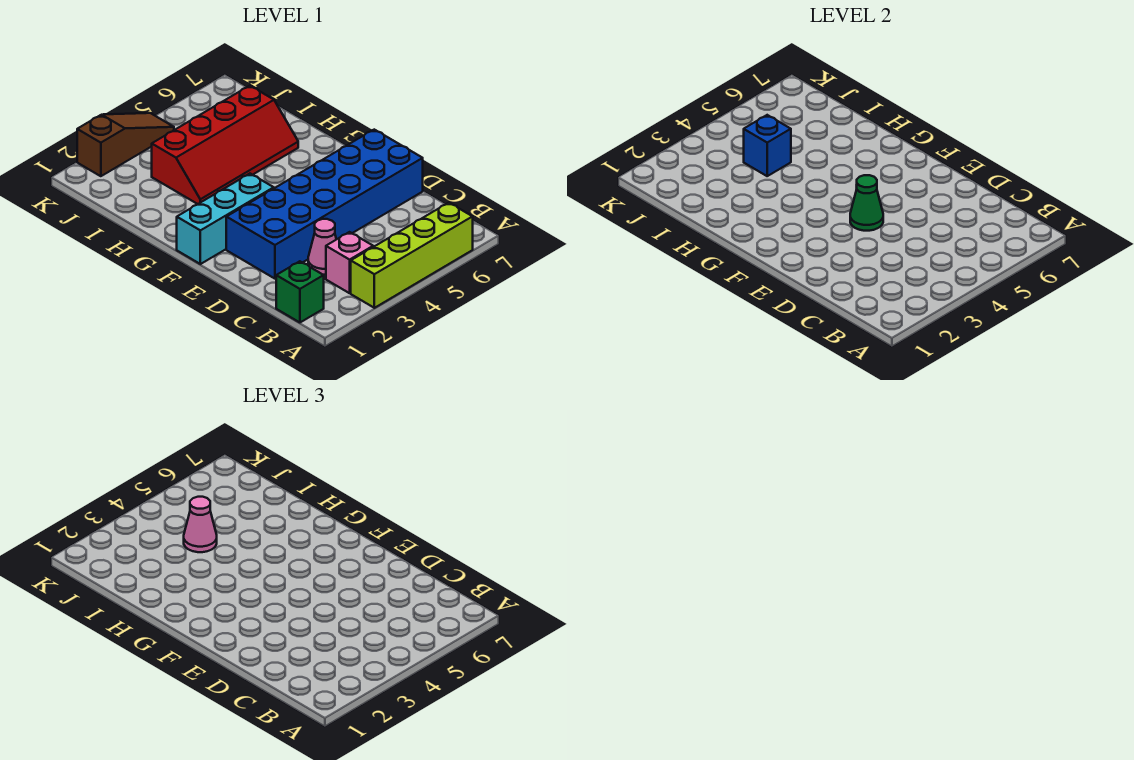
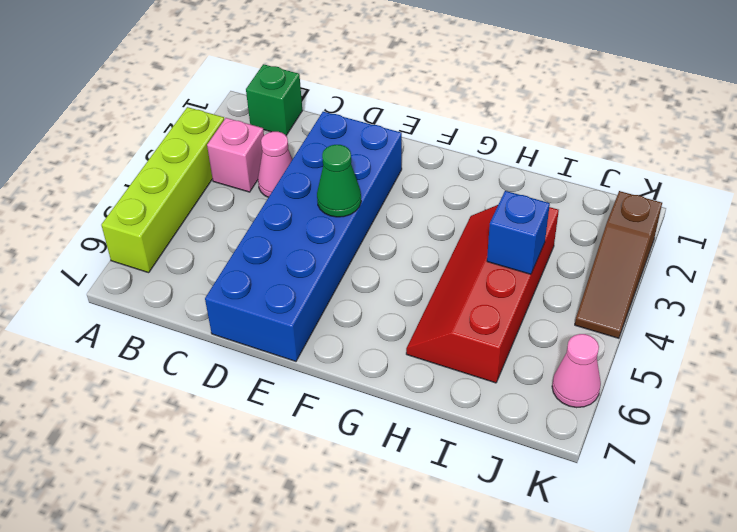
cyan brick F1:F3 level 1 -> none
pink cone I4 level 3 -> pink cone K6 level 1

